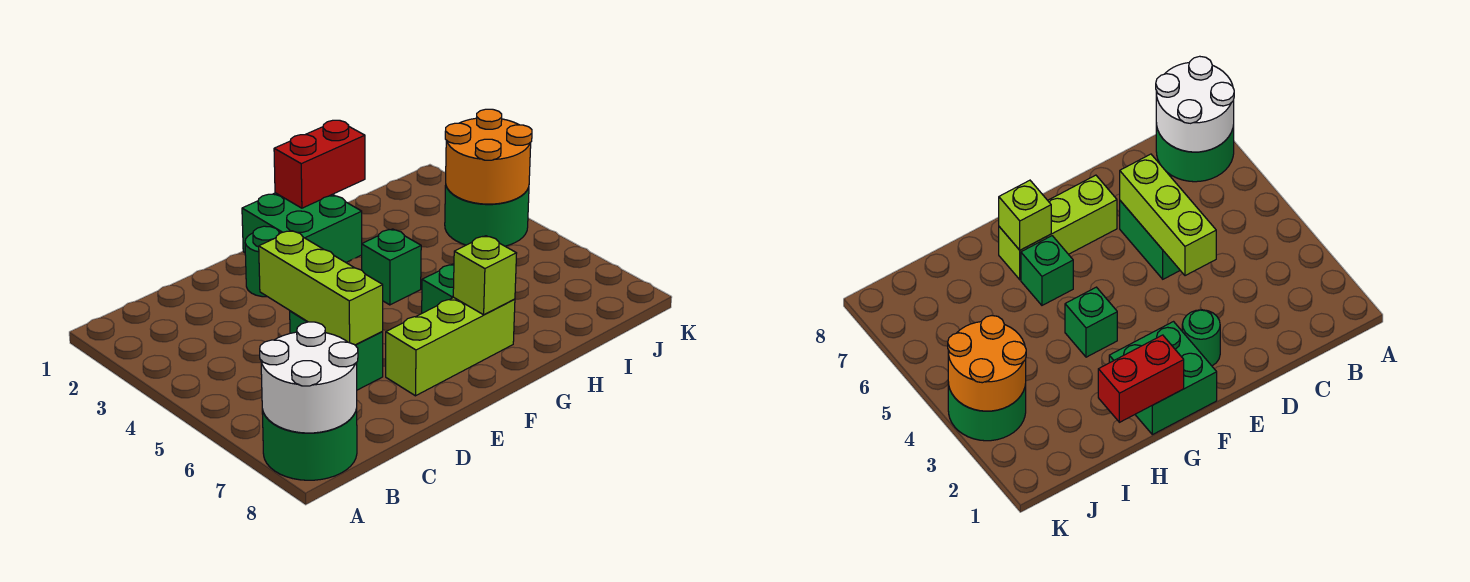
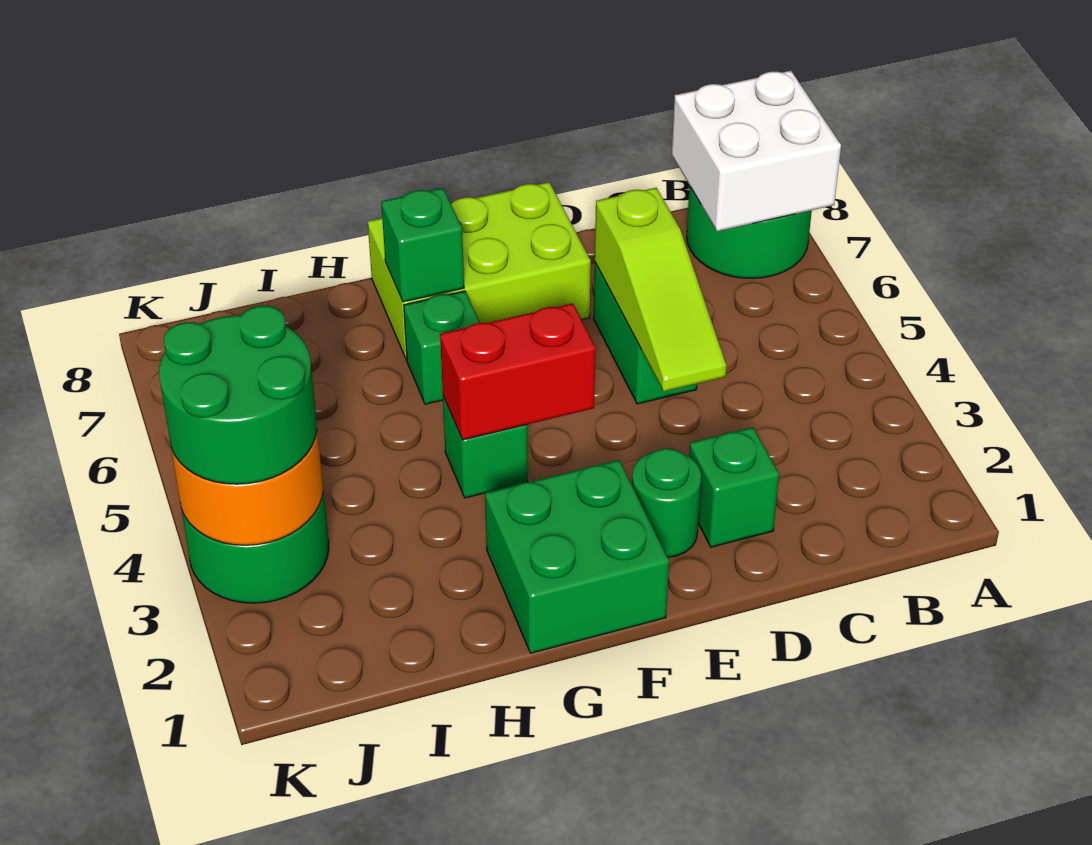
white round brick A7:B8 level 2 -> white brick A7:B8 level 2
none -> green brick D2 level 1
lime brick D4:D6 level 2 -> lime slope D4:D6 level 2 top 6
lime brick E7:G7 level 1 -> lime brick E7:G8 level 1
red brick G1:H1 level 2 -> red brick F4:G4 level 2
lime brick G7 level 2 -> green brick G7 level 2
none -> green round brick J3:K4 level 3

